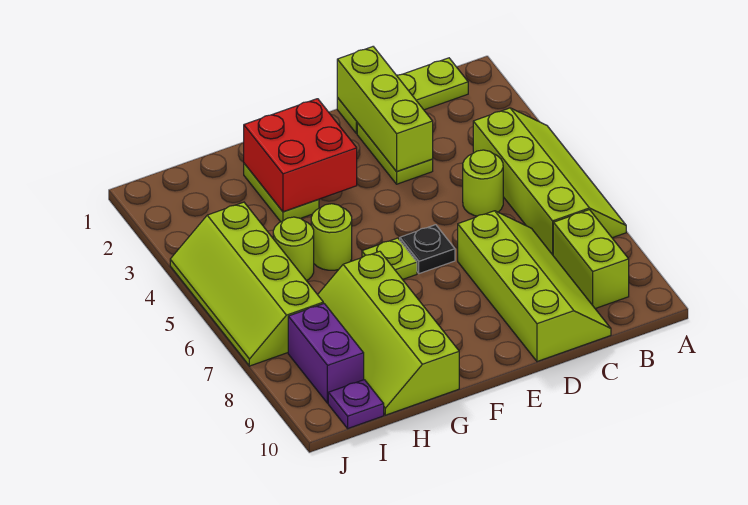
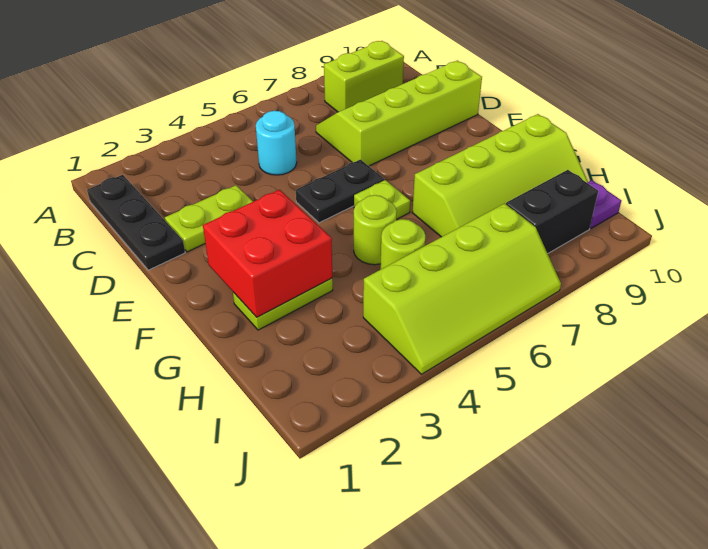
lime slope A4:B7 level 1 top B -> none
lime plate B1:D1 level 1 -> black plate B1:D1 level 1
lime round brick C5 level 1 -> cyan round brick C5 level 1
lime brick D1:D3 level 2 -> none
black plate E6 level 1 -> black plate E5:E6 level 1
purple brick I8:I9 level 1 -> black brick I8:I9 level 1

